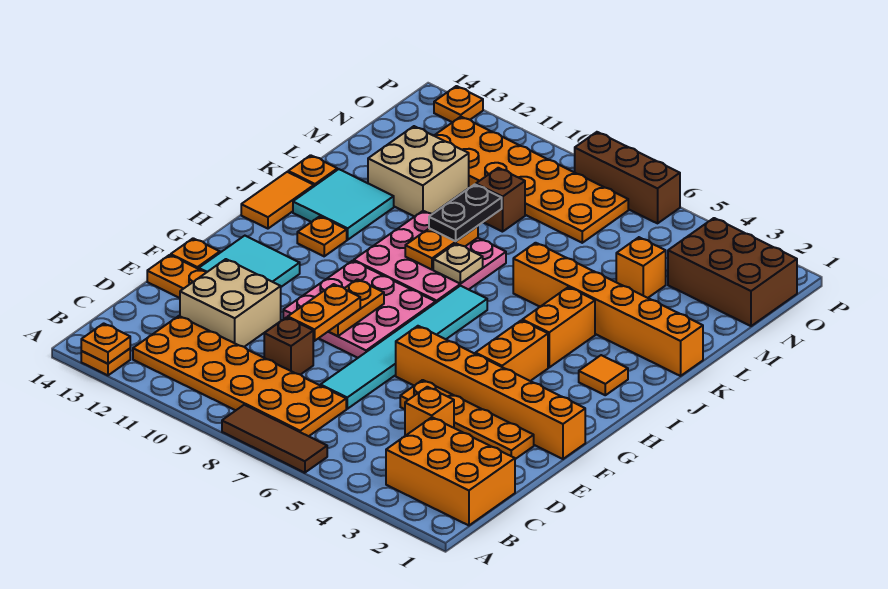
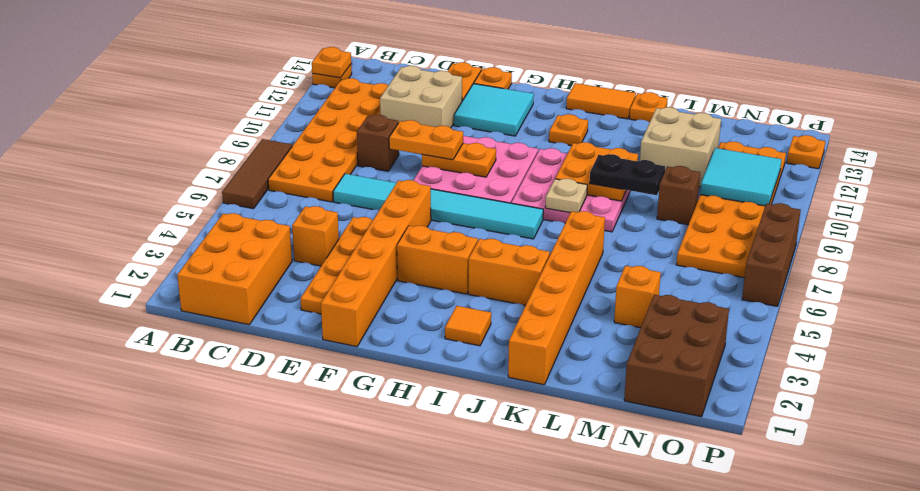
orange plate J9:K9 level 2 -> orange plate J9:K10 level 2
cyan tile J12:K13 level 1 -> cyan tile N10:O11 level 2

